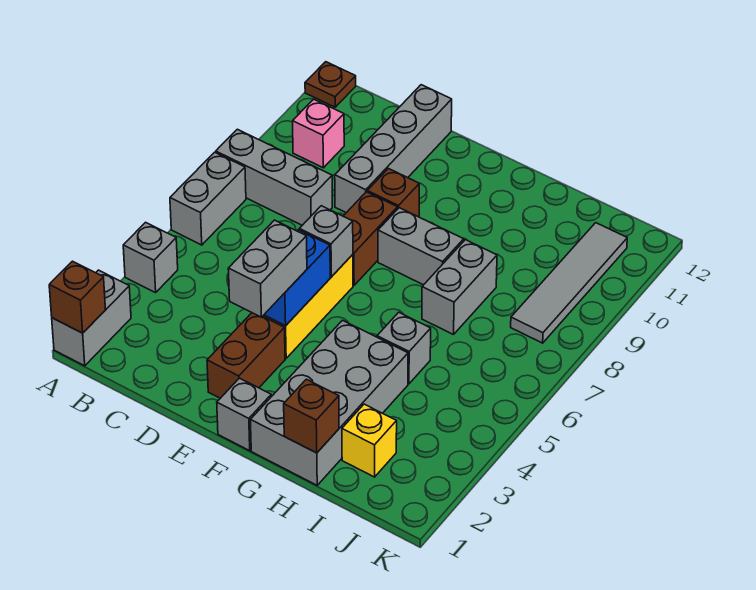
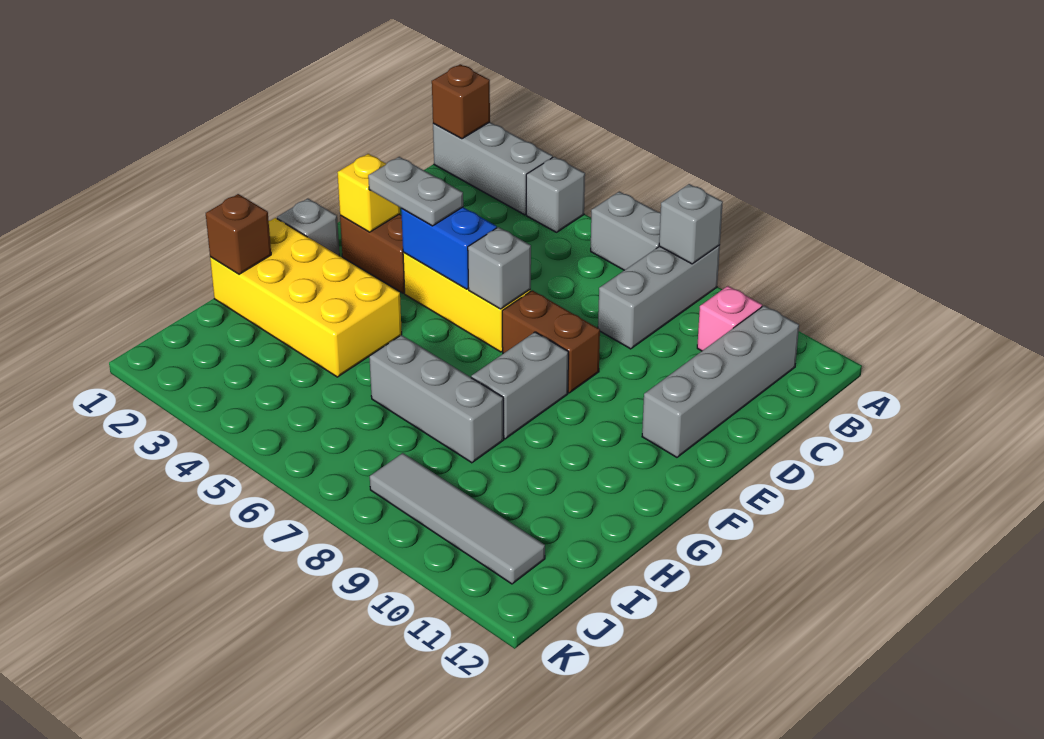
grey brick A1:A2 level 1 -> grey brick A1:A3 level 1
brown plate A12 level 1 -> none
grey brick D9:D12 level 1 -> grey brick B11:E11 level 1
grey brick E3:E4 level 3 -> grey plate E3:E4 level 3
brown brick E9 level 1 -> none
grey brick G1:H4 level 1 -> yellow brick G1:H4 level 1
grey brick H5 level 1 -> grey brick A8 level 2
grey brick H7:H8 level 1 -> grey brick H6:H8 level 1
yellow brick I2 level 1 -> yellow brick E2 level 2

